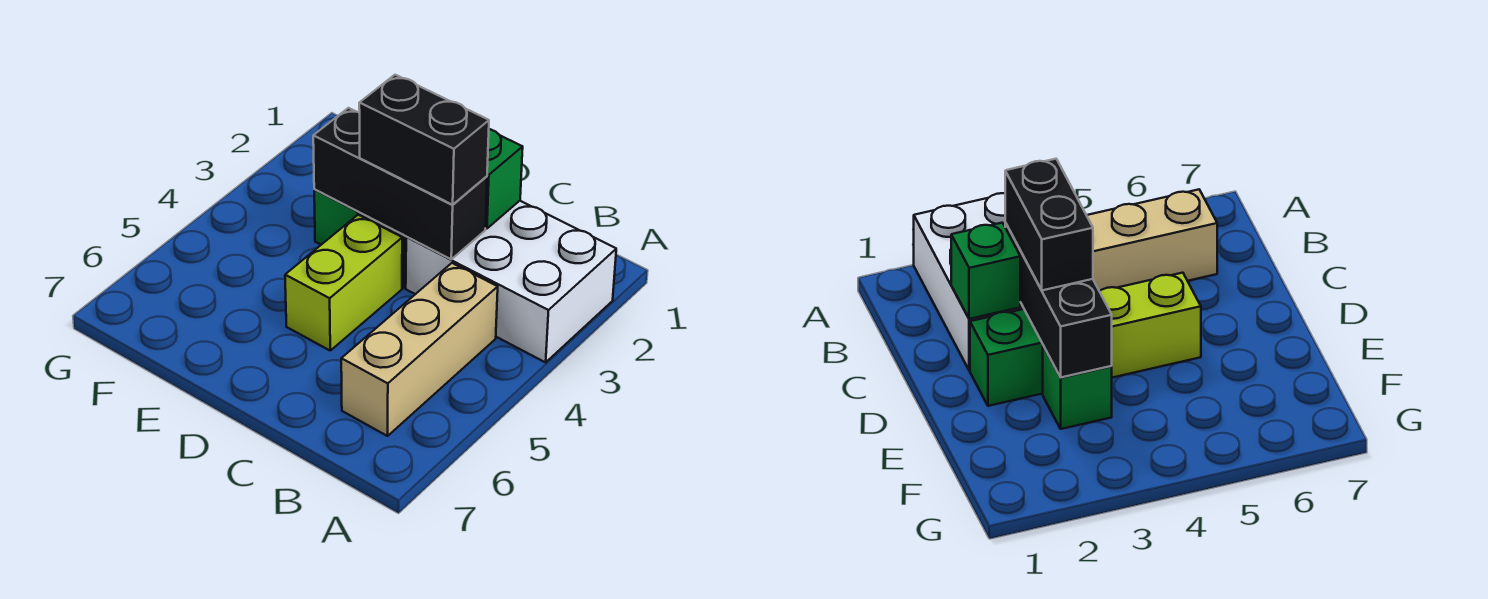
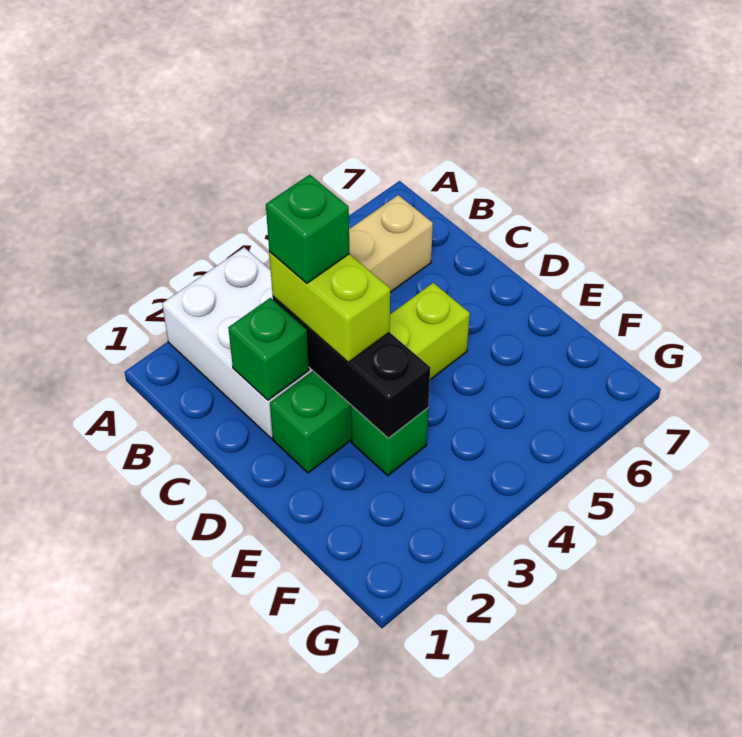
black brick C3:D3 level 3 -> lime brick C3:D3 level 3
none -> green brick C3 level 4

